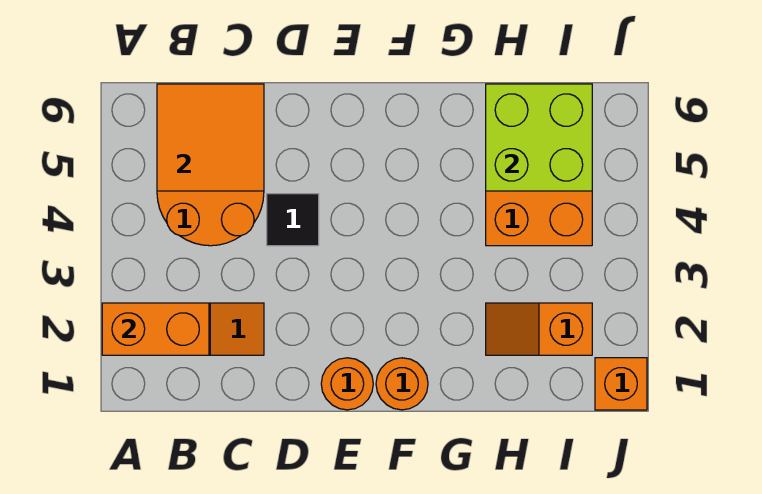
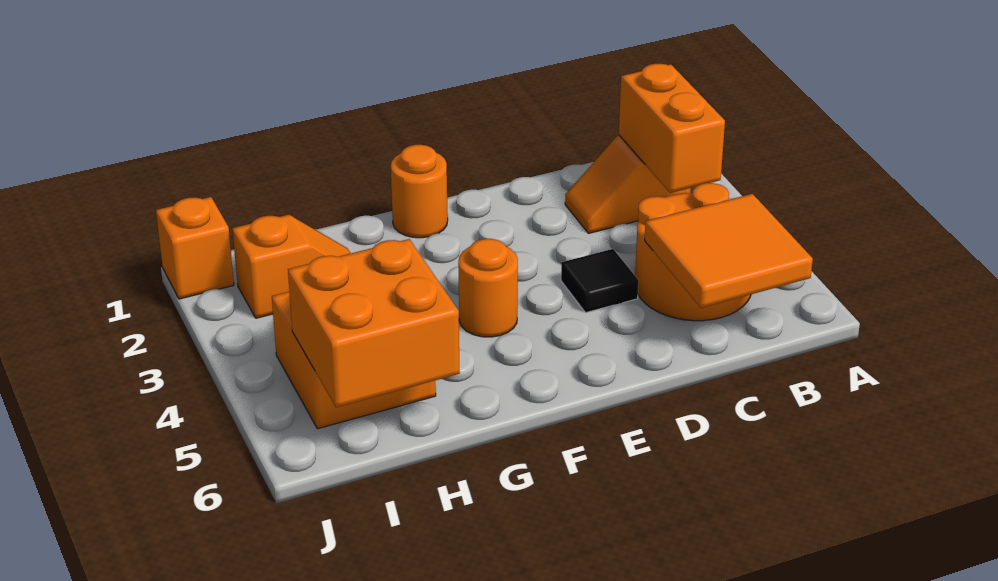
orange brick A2:B2 level 2 -> orange brick B2:B3 level 2
orange round brick E1 level 1 -> orange round brick F4 level 1
lime brick H5:I6 level 2 -> orange brick H5:I6 level 2

